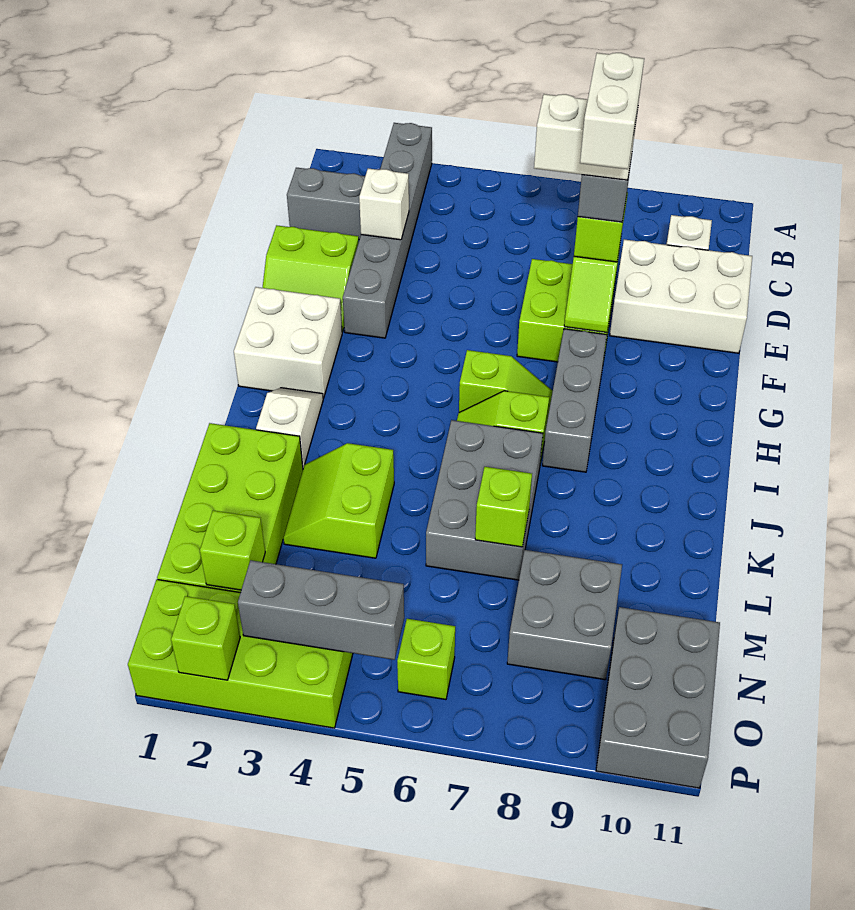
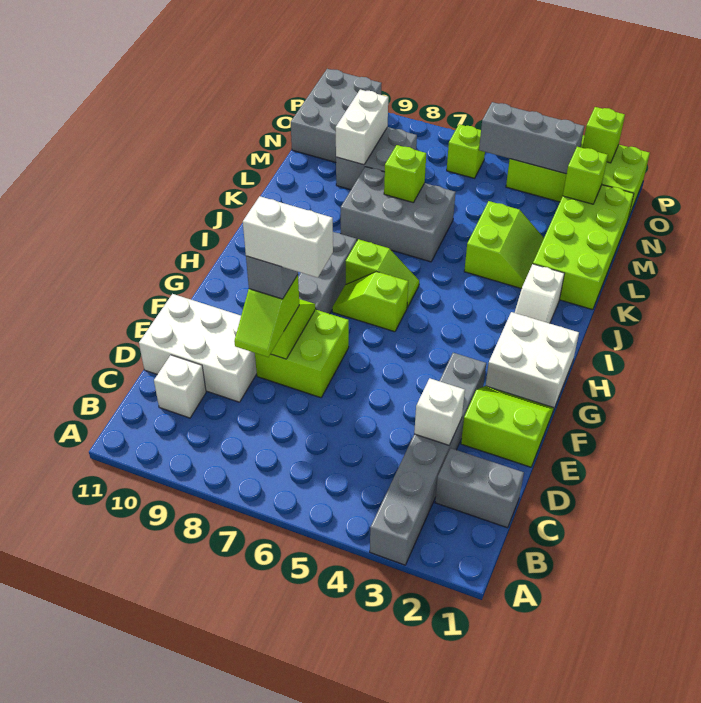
white brick E8:F8 level 6 -> white brick M9:N9 level 2
grey brick J6:L7 level 1 -> grey brick K6:L8 level 1

